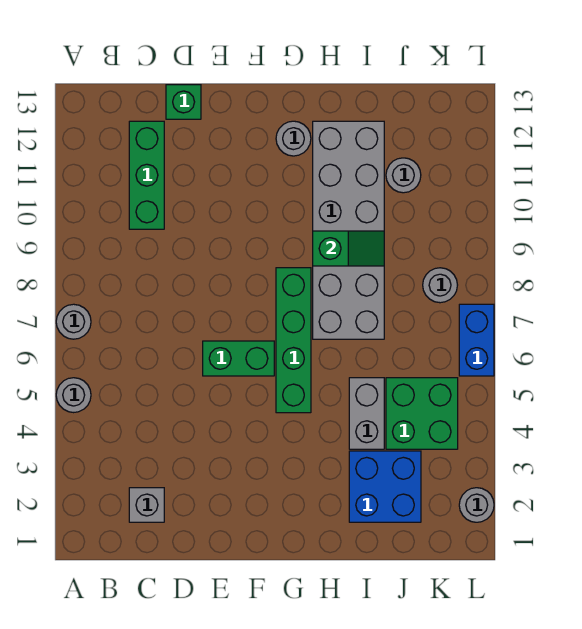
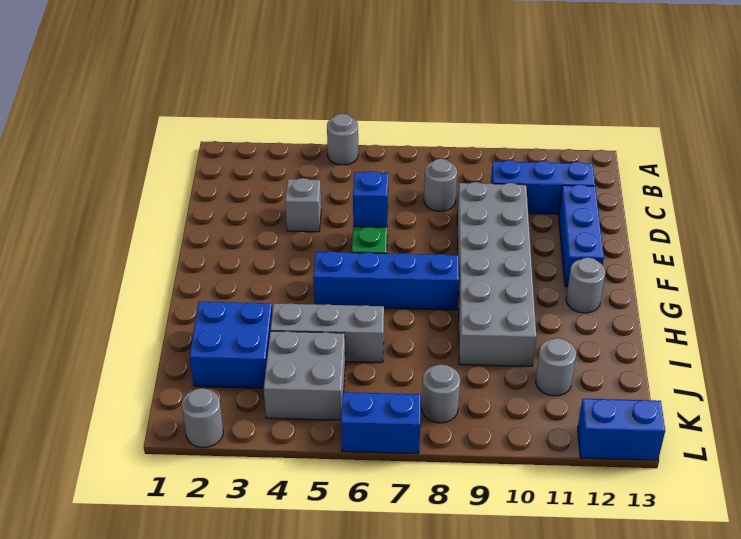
grey round brick A7 level 1 -> grey round brick C8 level 1
grey brick C2 level 1 -> grey brick D4 level 1
green brick C10:C12 level 1 -> blue brick C10:C12 level 1
none -> blue brick D12:F12 level 1
green brick D13 level 1 -> none
none -> blue brick E6 level 2
green brick G5:G8 level 1 -> blue brick G5:G8 level 1
grey brick H7:I12 level 1 -> grey brick D9:I10 level 1
green slope H9:I9 level 2 top H -> none
grey brick I4:I5 level 1 -> grey brick I4:I6 level 1
green brick J4:K5 level 1 -> grey brick J4:K5 level 1
none -> blue brick L12:L13 level 1

